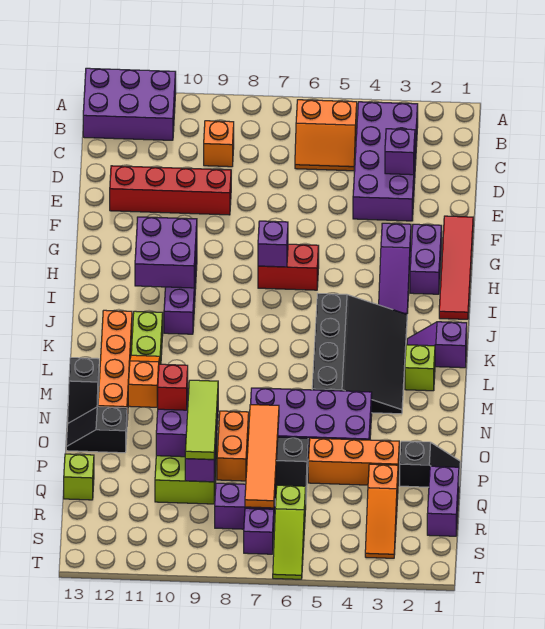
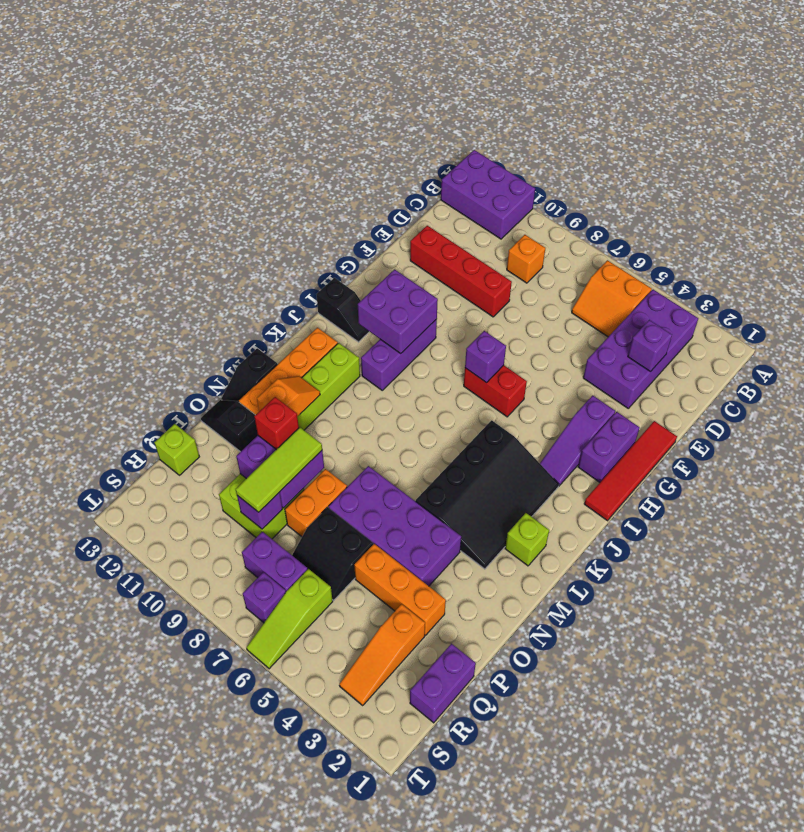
purple slope K1:K2 level 1 top 1 -> none
orange tile O7:R7 level 2 -> none
black slope P1:P2 level 1 top 2 -> black slope I12:I13 level 1 top 13

